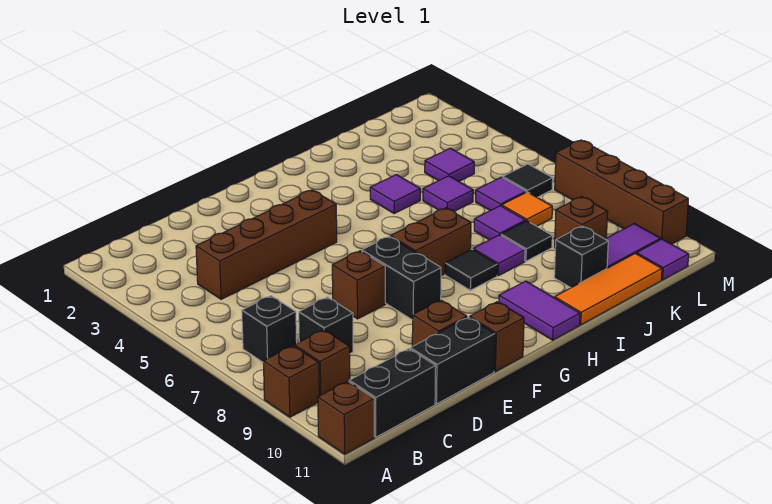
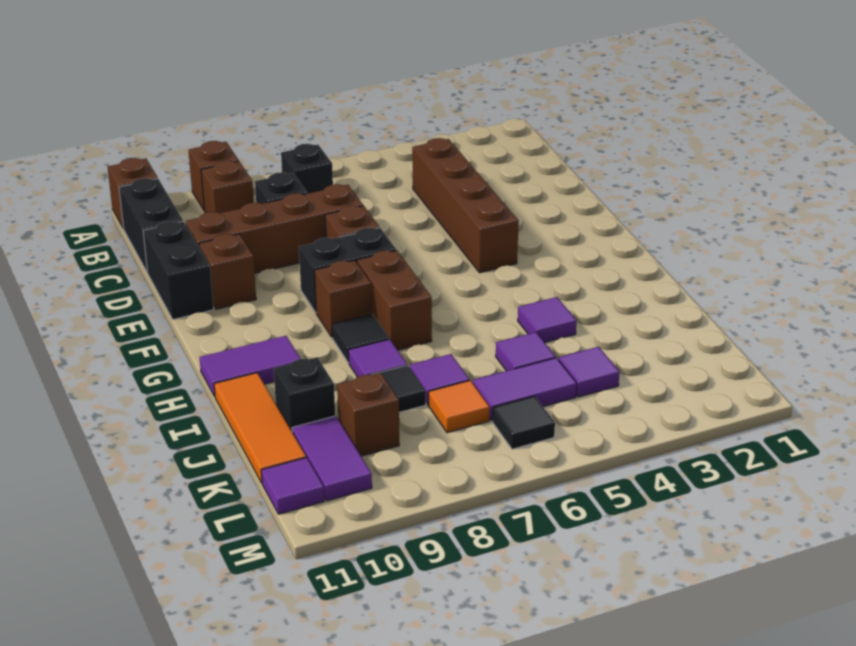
brown brick F11 level 1 -> brown brick G8 level 1
purple tile K6 level 1 -> purple tile K5:K6 level 1
brown brick M7:M10 level 1 -> brown brick D7:D10 level 1

